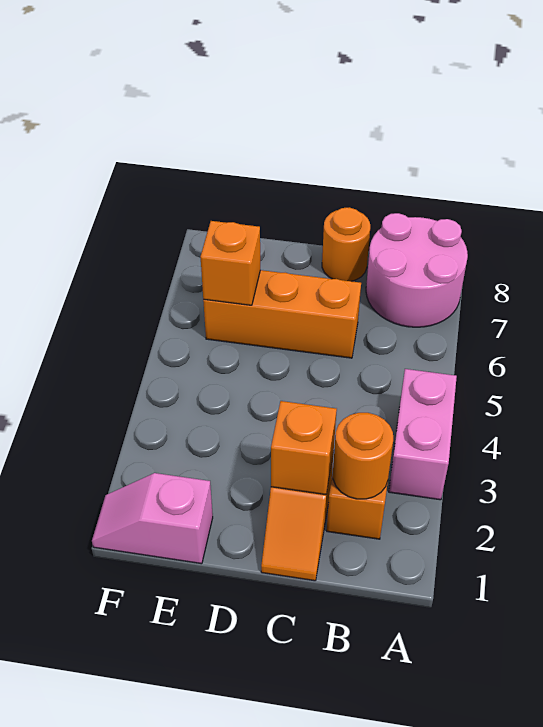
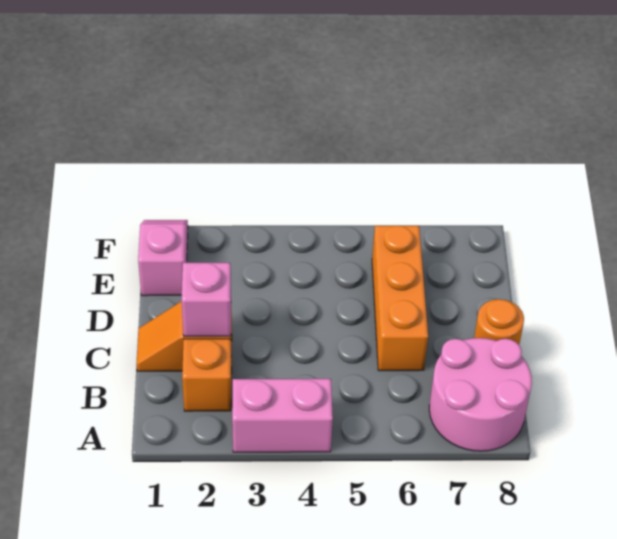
orange round brick B2 level 2 -> none
orange brick C2 level 2 -> pink brick C2 level 2
orange brick E6 level 2 -> none

